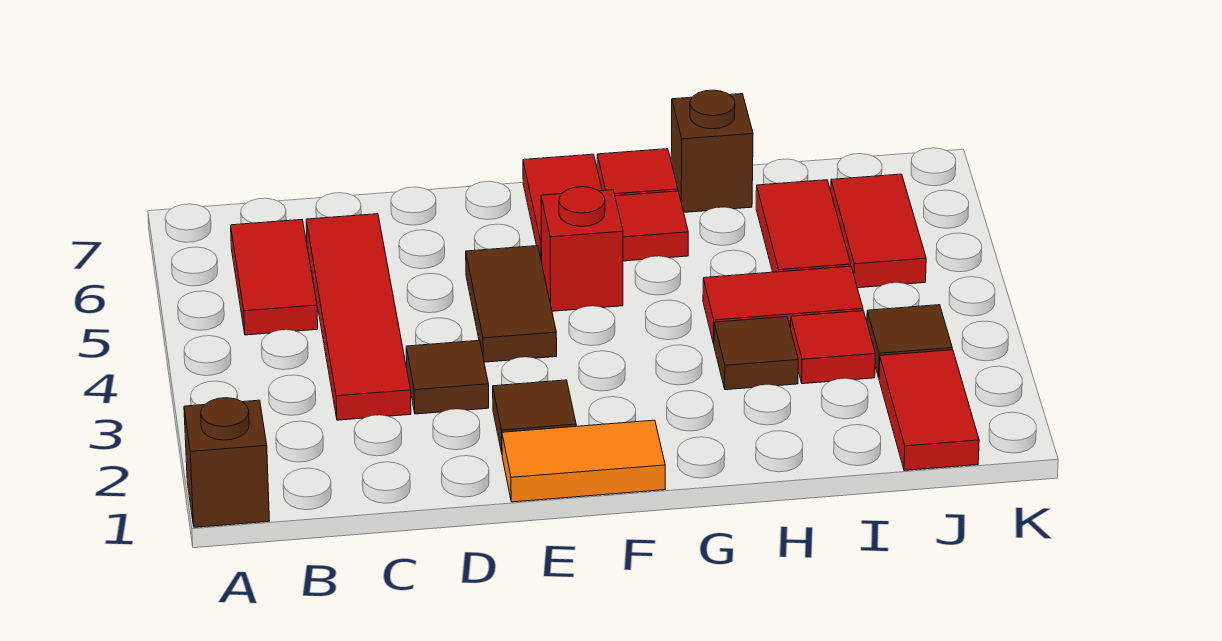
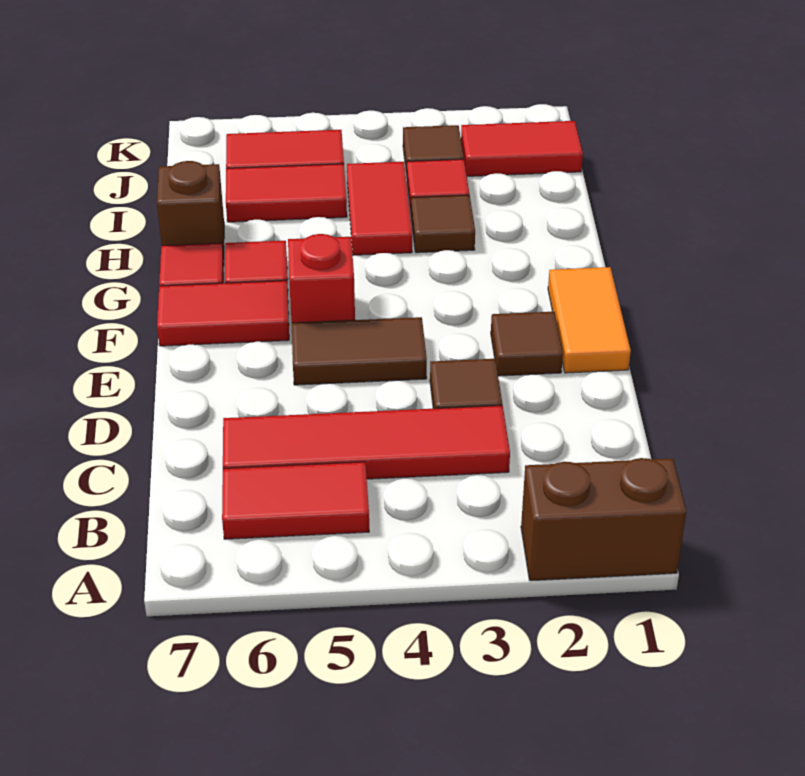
brown brick A1 level 1 -> brown brick A1:A2 level 1

